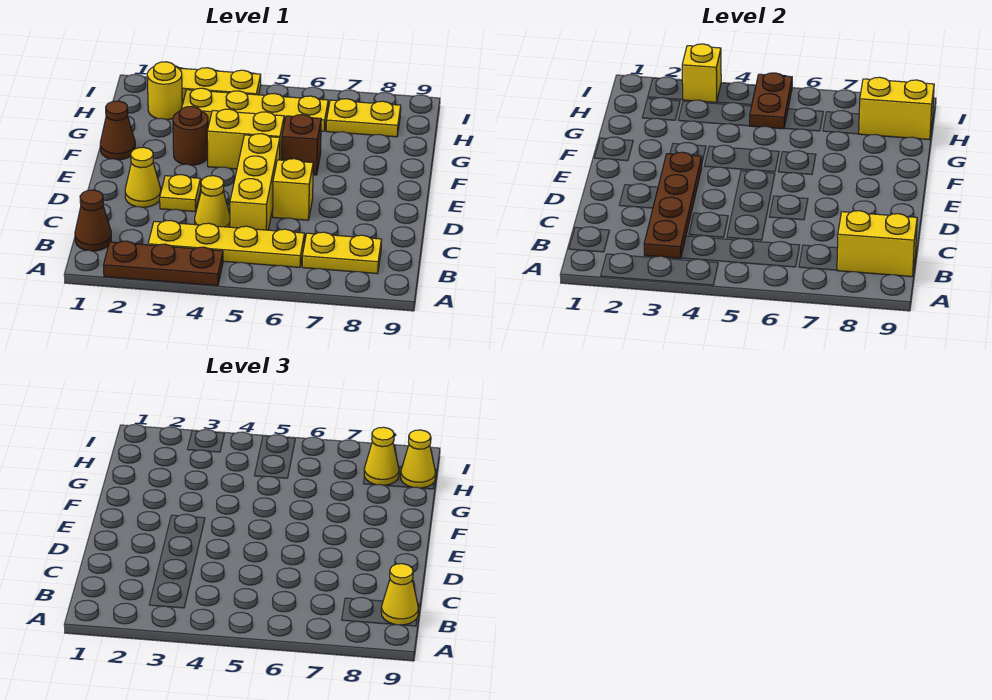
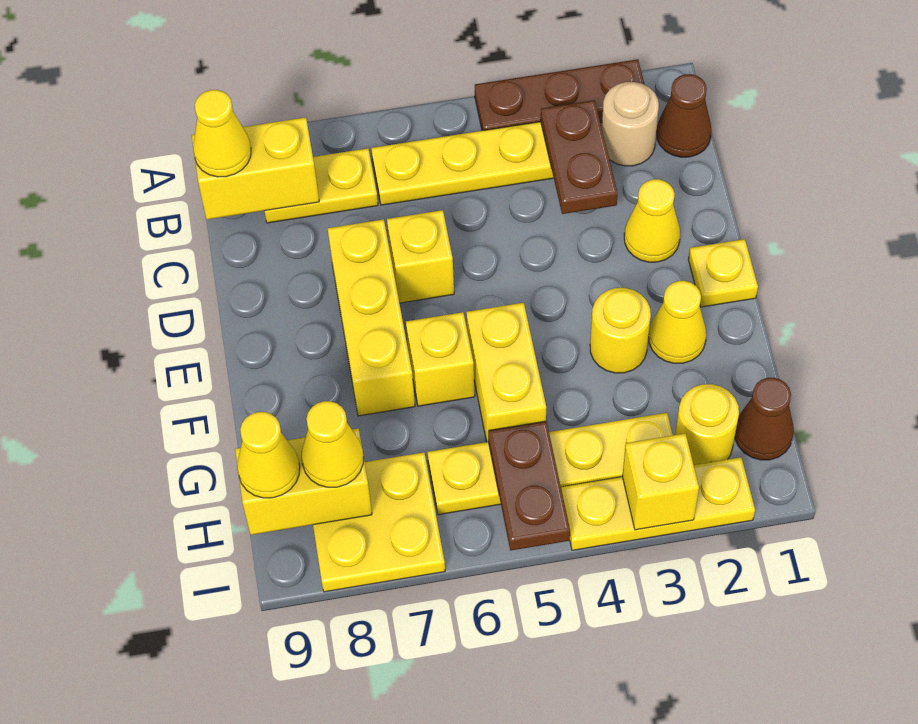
none -> tan round brick B2 level 1
brown plate B3:E3 level 2 -> brown plate B3:C3 level 2
yellow cone C4 level 1 -> yellow cone F2 level 1
yellow brick C5:E5 level 1 -> yellow brick D7:F7 level 1
yellow plate D3 level 1 -> yellow plate E1 level 1
brown cone F1 level 1 -> brown cone H1 level 1
brown round brick F3 level 1 -> yellow round brick F3 level 1
yellow brick F4:F5 level 1 -> yellow brick F5:G5 level 1
brown brick F6 level 1 -> yellow brick F6 level 1
yellow plate H7:H8 level 1 -> yellow plate H7:I8 level 1

